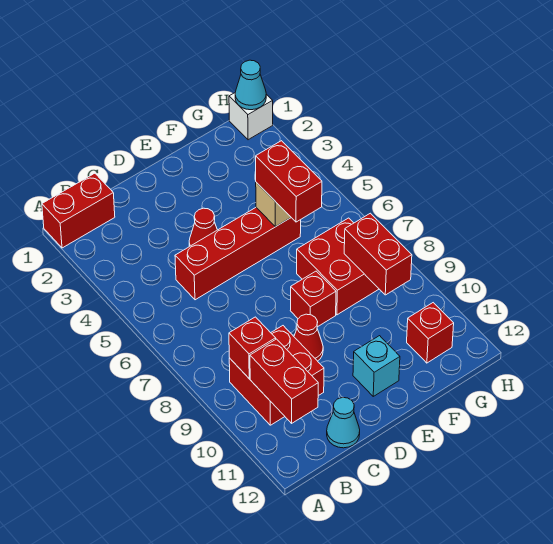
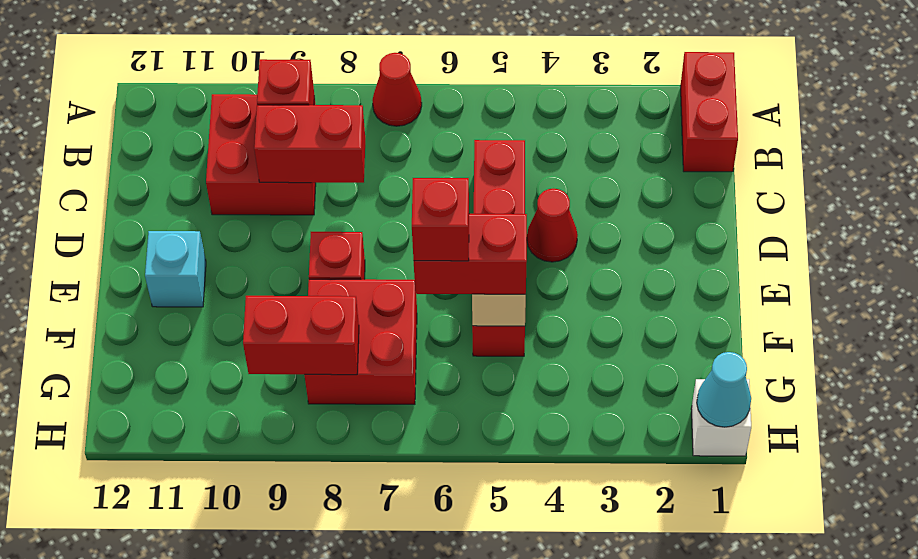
red brick B10:B11 level 2 -> red brick C8:C9 level 2
cyan cone C12 level 1 -> none
red cone D9 level 1 -> red cone A7 level 1
red brick G11 level 1 -> red brick F6 level 4

